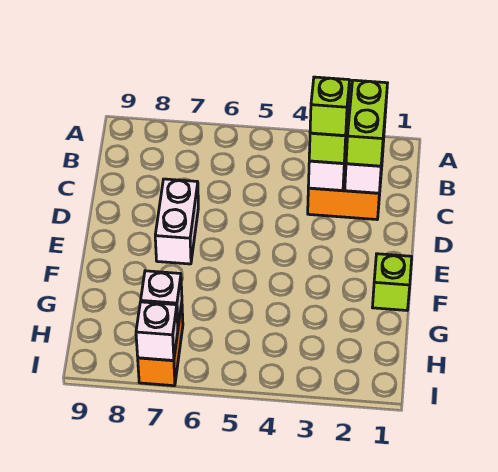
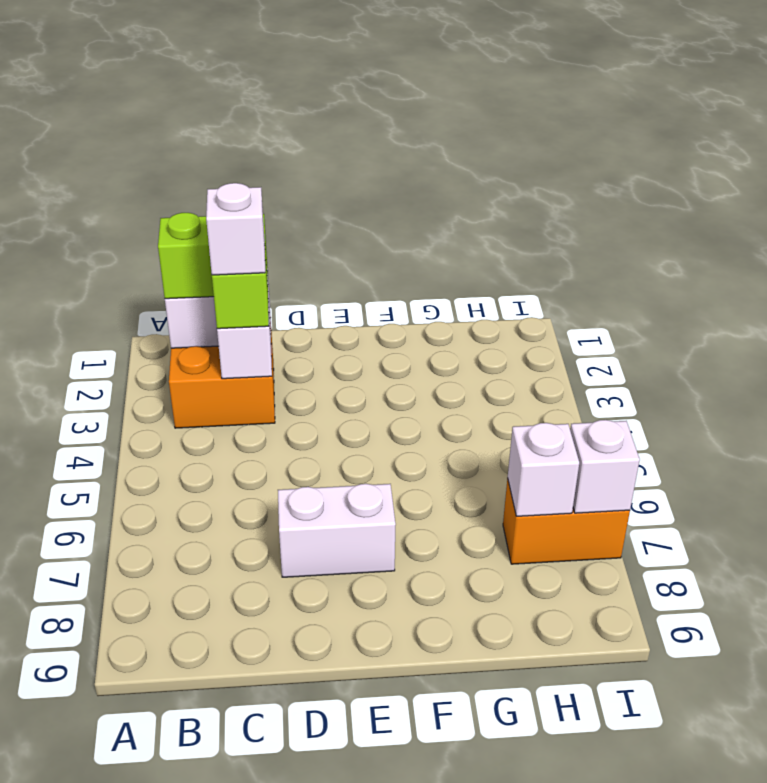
lime brick C3 level 4 -> white brick C3 level 4
lime brick F1 level 1 -> none

